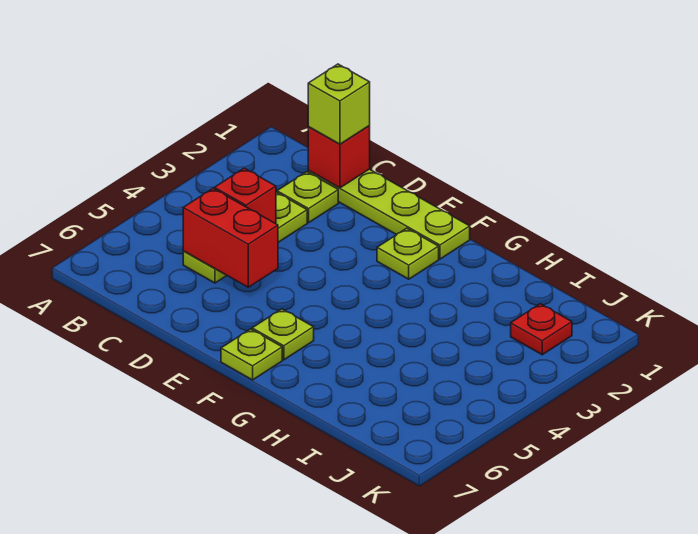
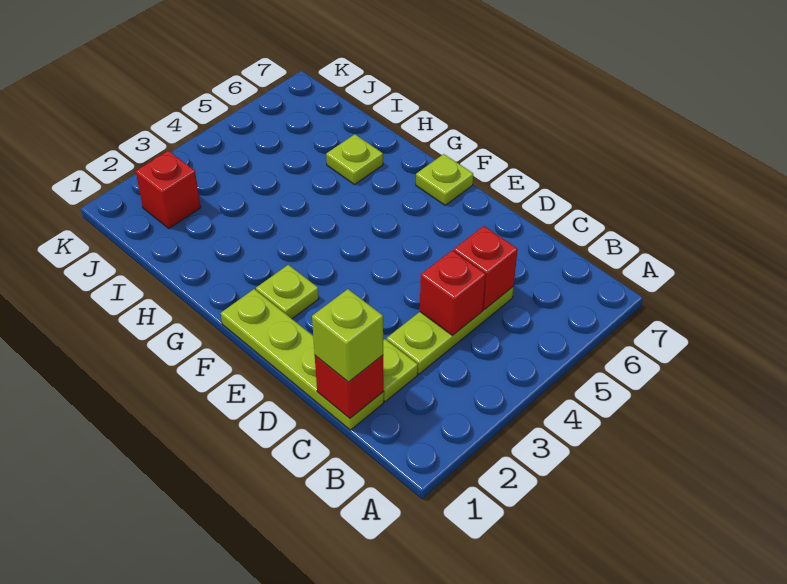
red brick C5:D5 level 2 -> red brick C5 level 2
lime plate F6 level 1 -> lime plate H6 level 1
red plate J2 level 1 -> red brick J2 level 1

